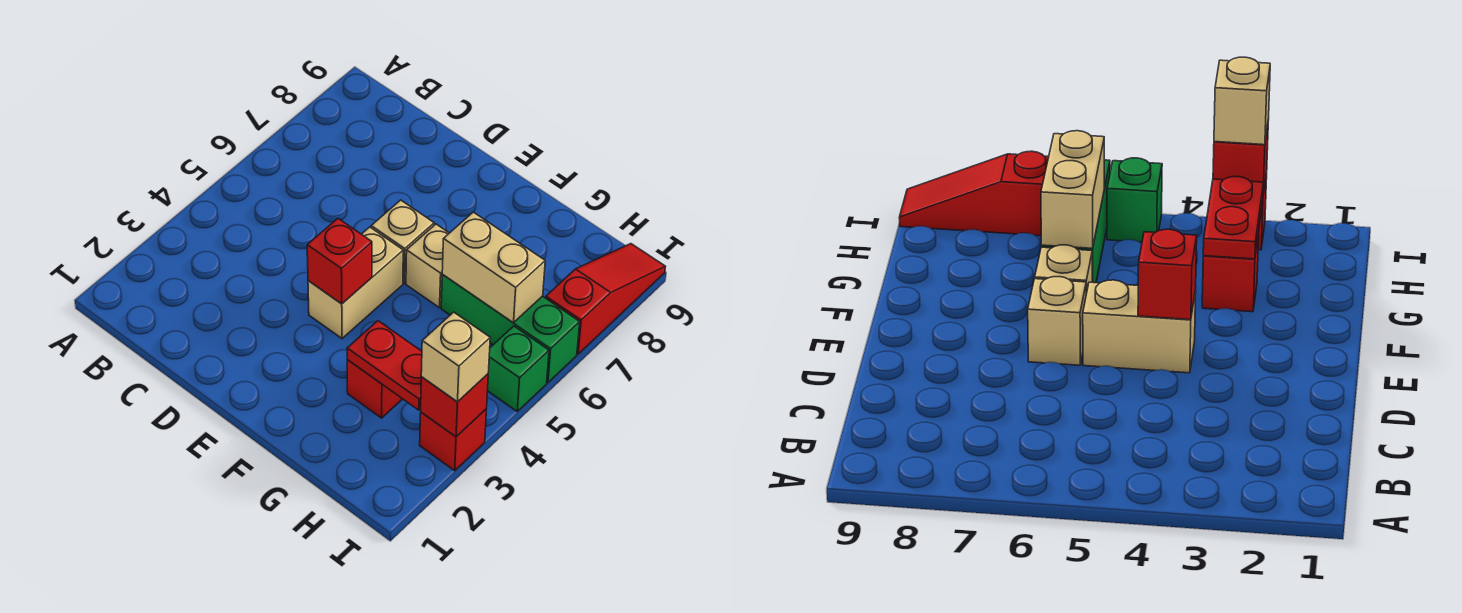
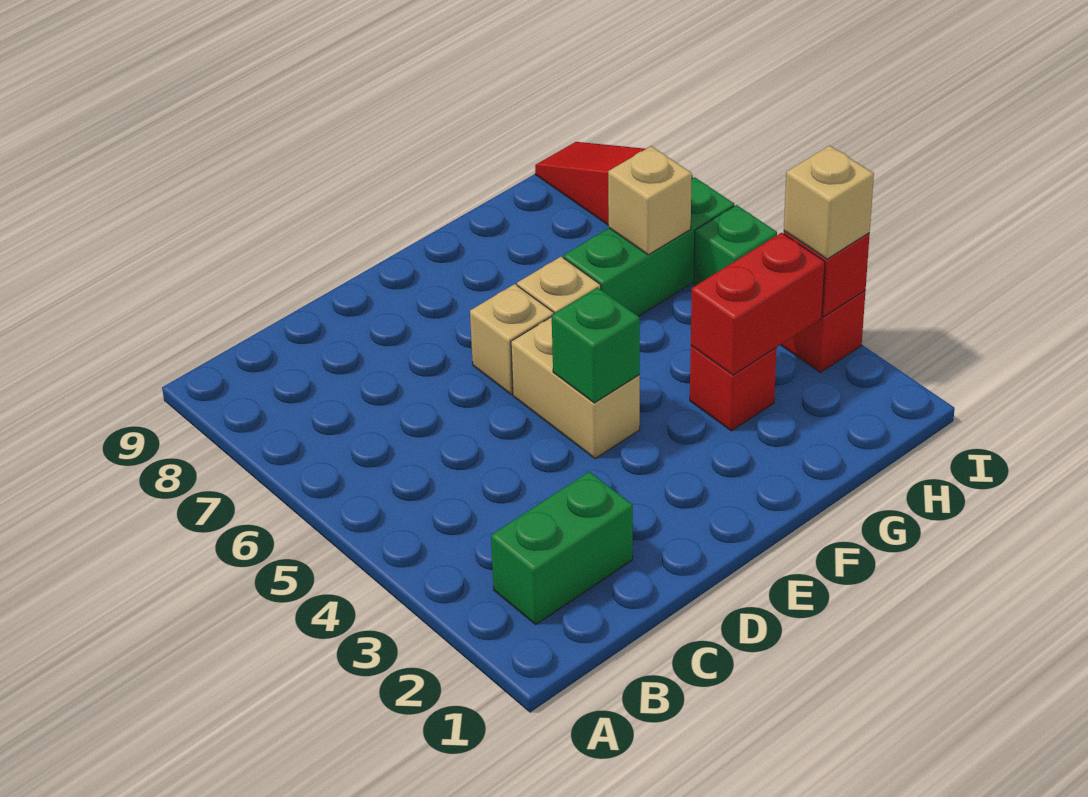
none -> green brick B2:C2 level 1
red brick E4 level 2 -> green brick E4 level 2
red plate G3:H3 level 2 -> red brick G3:H3 level 2
tan brick G6:H6 level 2 -> tan brick H6 level 2

